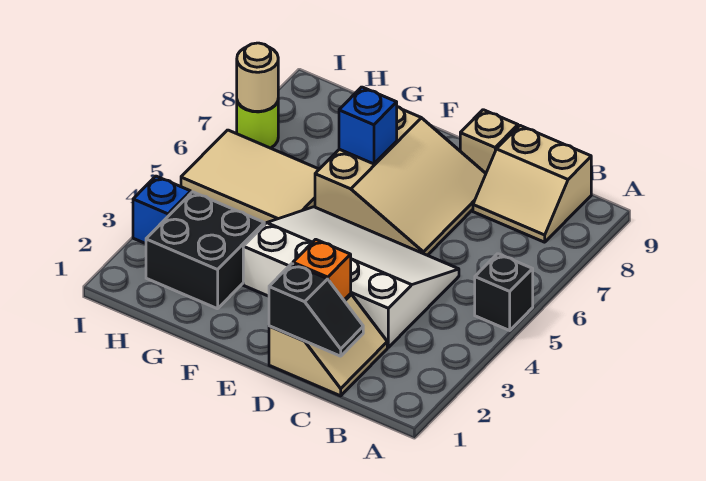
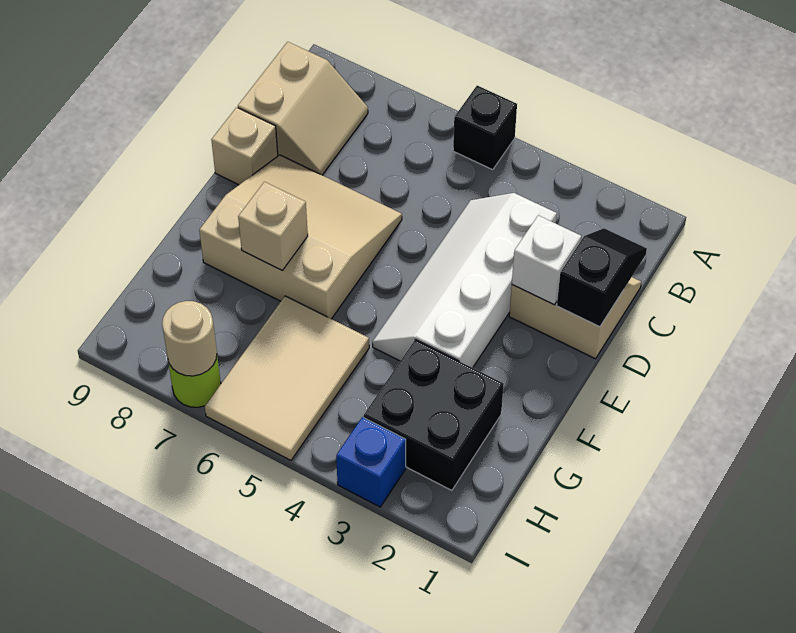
white slope C3:F5 level 1 top 3 -> white slope C3:F4 level 1 top 3
orange brick D2 level 2 -> white brick D2 level 2
blue brick F7 level 2 -> tan brick F7 level 2

